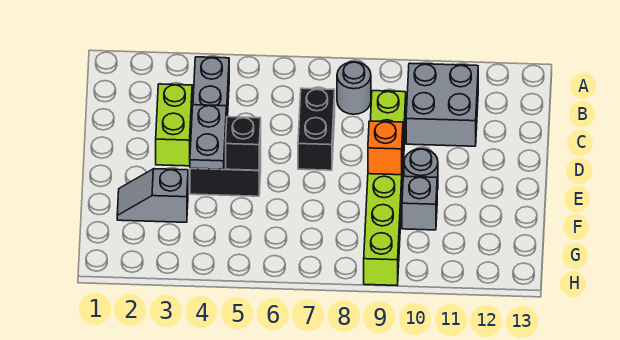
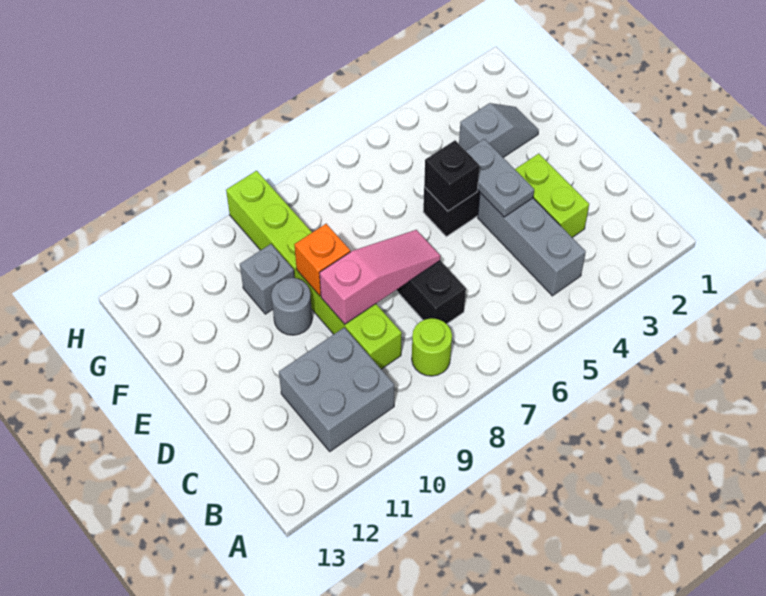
grey round brick B8 level 1 -> lime round brick B8 level 1
none -> pink slope D7:D9 level 2 top 9

